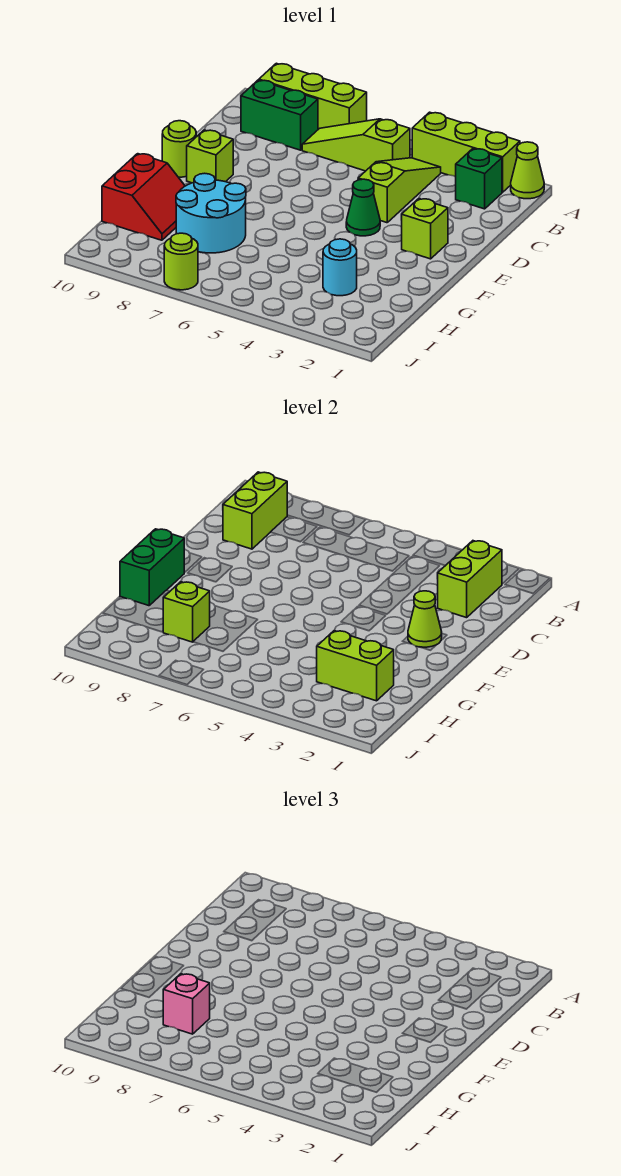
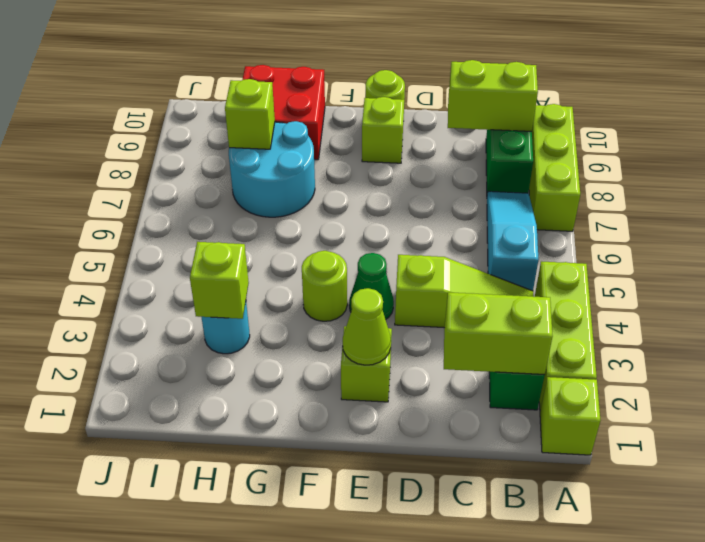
lime cone A1 level 1 -> lime brick A1 level 1
lime slope B5:B7 level 1 top 5 -> cyan slope B5:B7 level 1 top 5
green brick F10:G10 level 2 -> none
red slope G9:H10 level 1 top 10 -> red brick G9:H10 level 1
lime brick H2:H3 level 2 -> lime brick H3 level 2
pink brick H8 level 3 -> none
lime round brick J7 level 1 -> lime round brick F4 level 1

